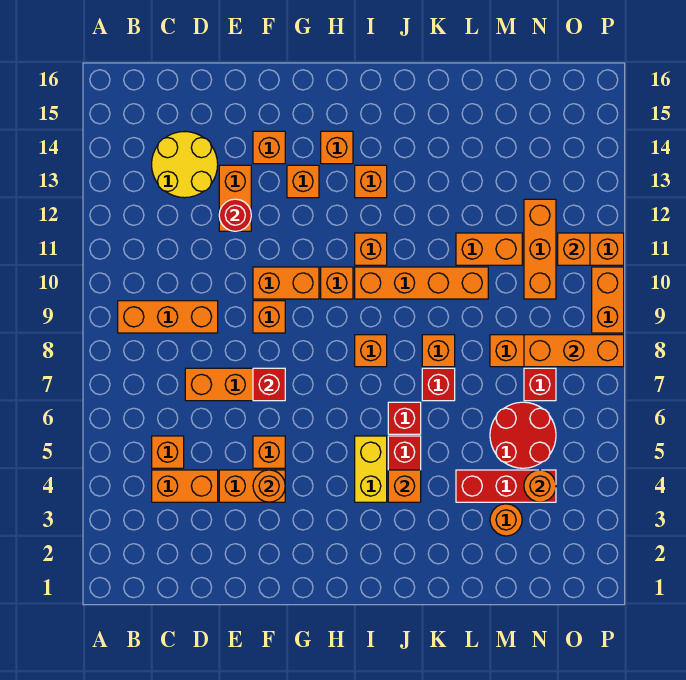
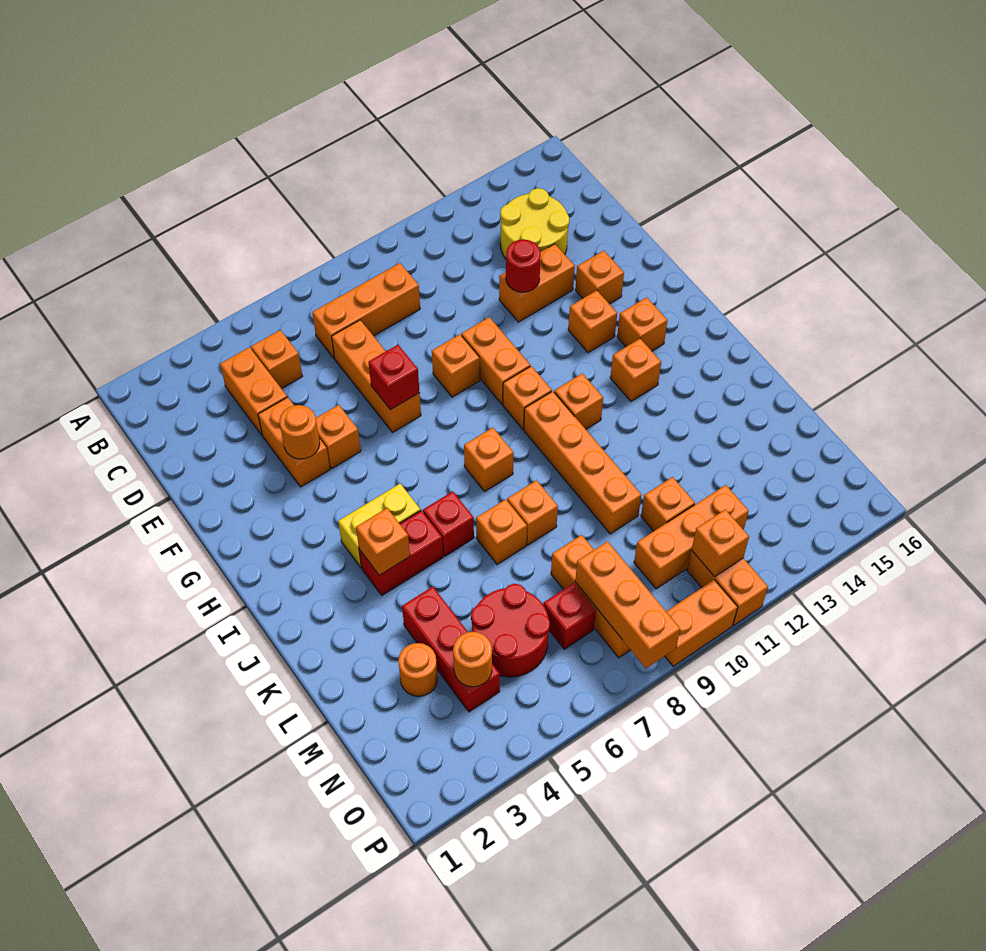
orange brick B9:D9 level 1 -> orange brick C7:C9 level 1
red brick K7 level 1 -> orange brick K7 level 1
orange brick L11:M11 level 1 -> orange brick M11 level 1

